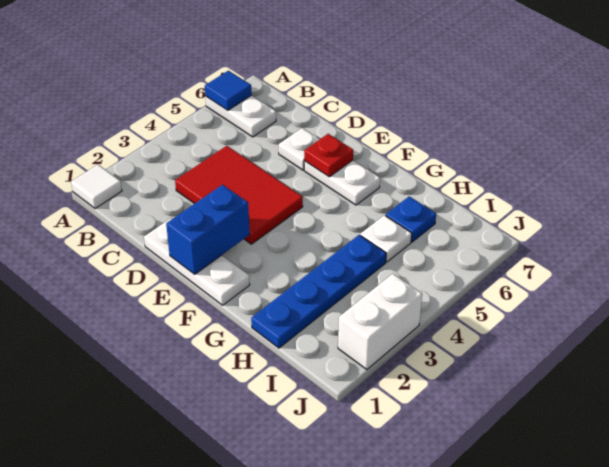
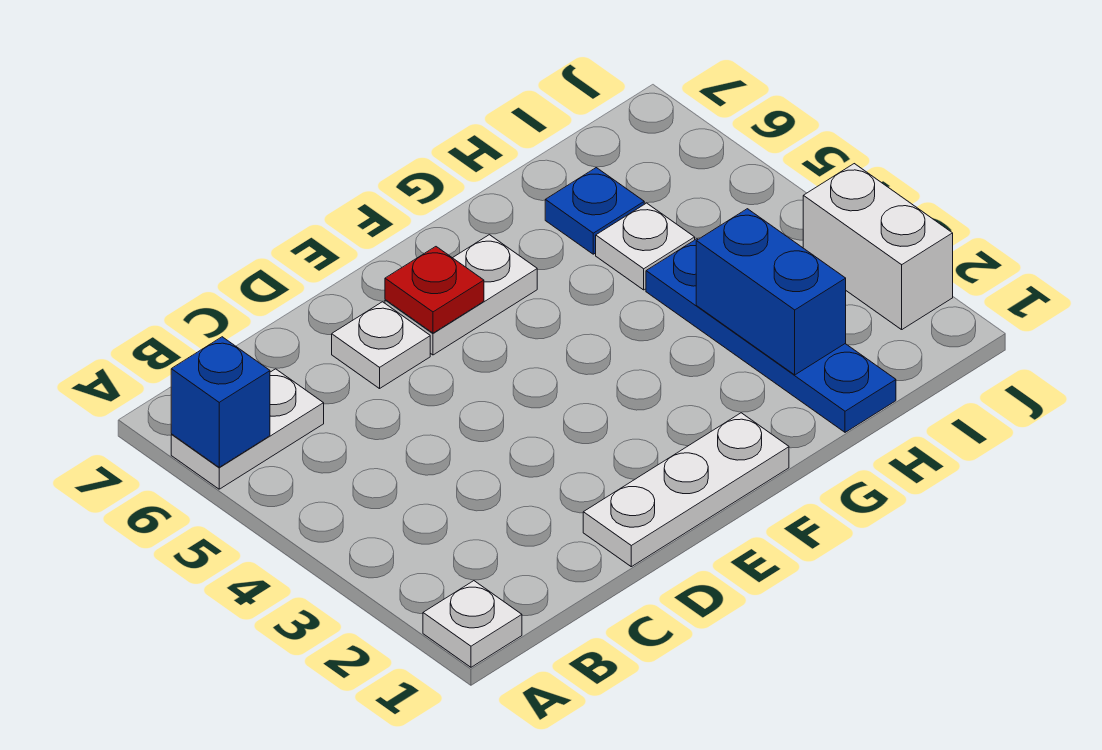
white tile A1 level 1 -> white plate A1 level 1
blue tile A6 level 2 -> blue brick A6 level 2
red tile C3:E4 level 1 -> none
blue brick E1:E2 level 2 -> blue brick H2:H3 level 2

